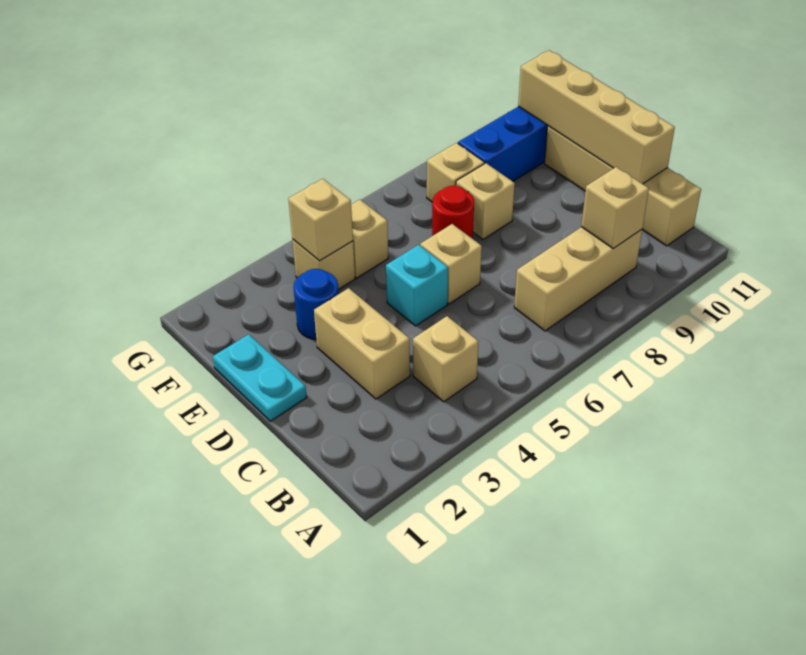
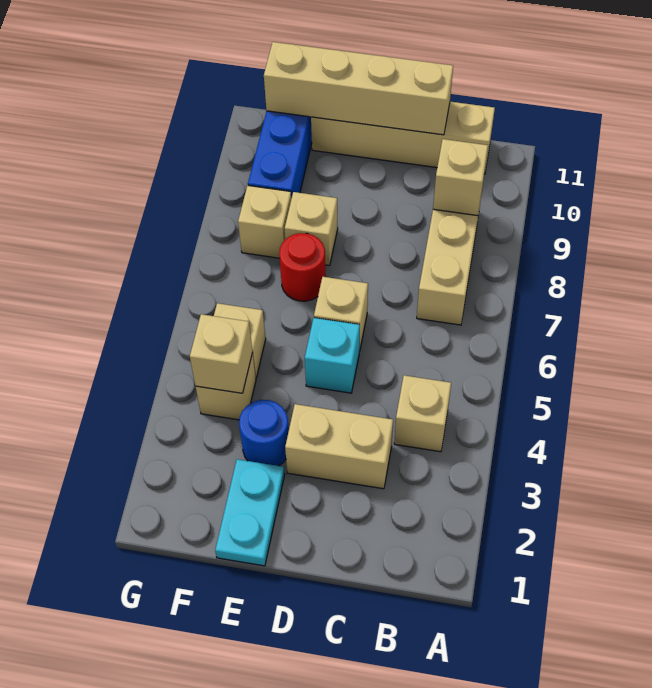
cyan plate D1:E1 level 1 -> cyan plate E1:E2 level 1

